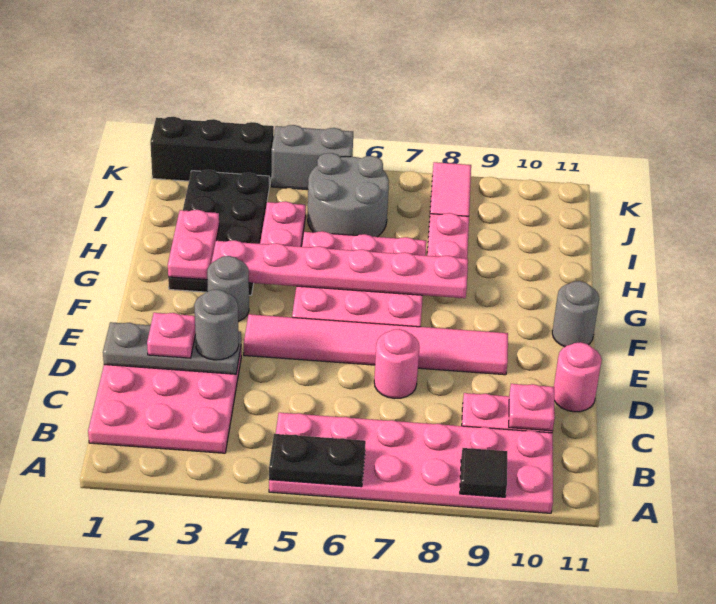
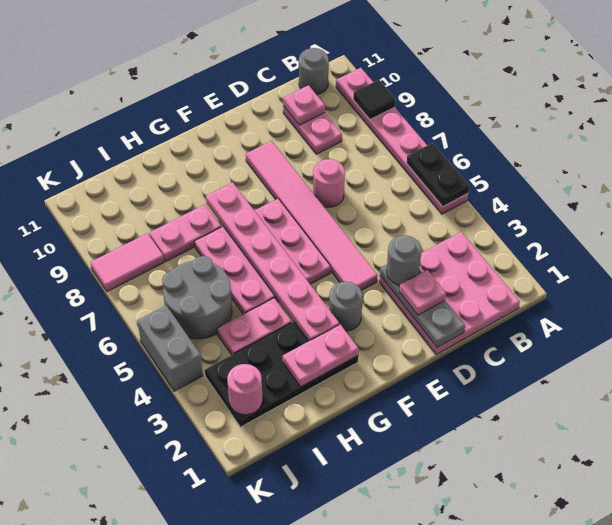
pink plate A5:B10 level 1 -> pink plate A5:A10 level 1
pink round brick D11 level 1 -> pink round brick J2 level 2
grey round brick F11 level 1 -> grey round brick B11 level 1
black brick K1:K3 level 1 -> none

